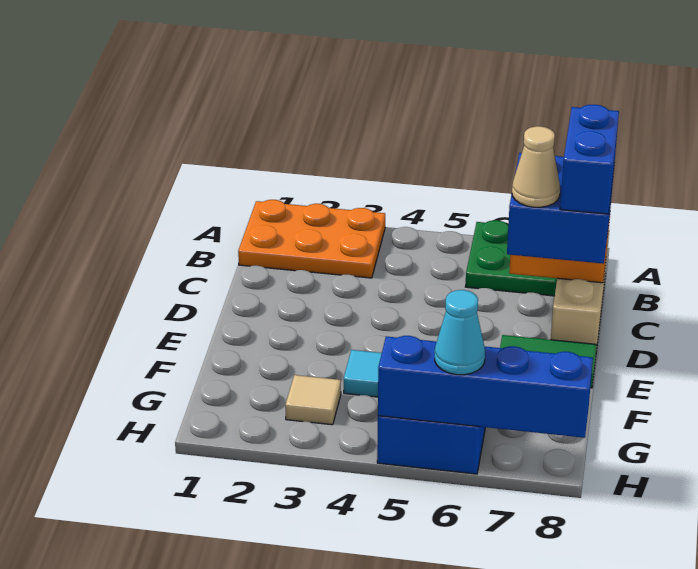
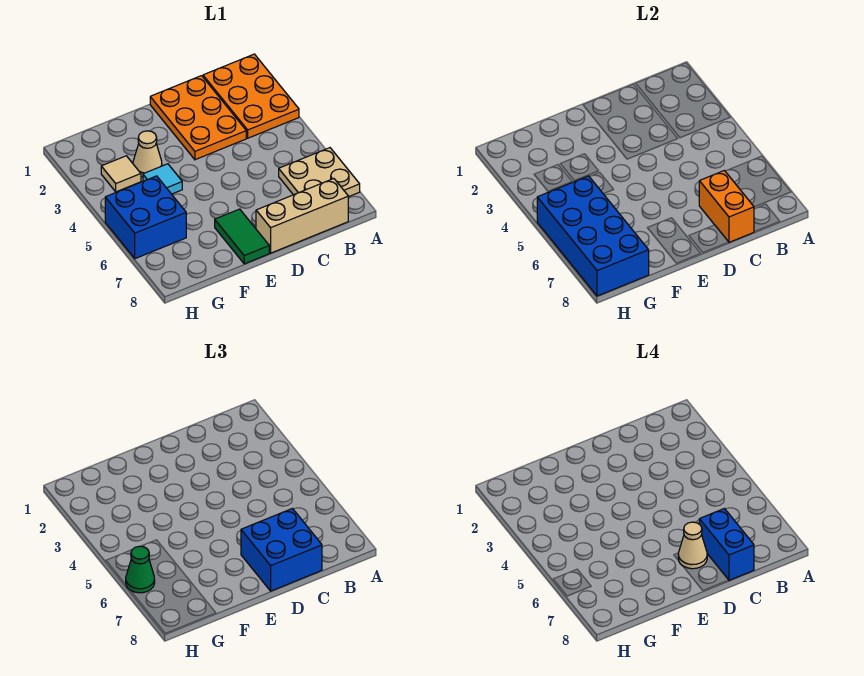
green plate A6:B7 level 1 -> tan plate A6:B7 level 1
none -> orange plate C1:D3 level 1
blue brick C8:D8 level 4 -> blue brick C7:C8 level 4
none -> tan cone F3 level 1
blue brick H5:H8 level 2 -> blue brick G5:H8 level 2
cyan cone H6 level 3 -> green cone H6 level 3

